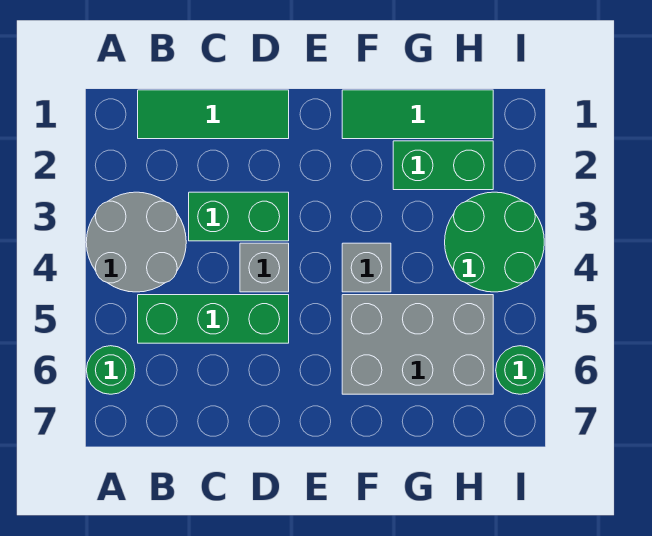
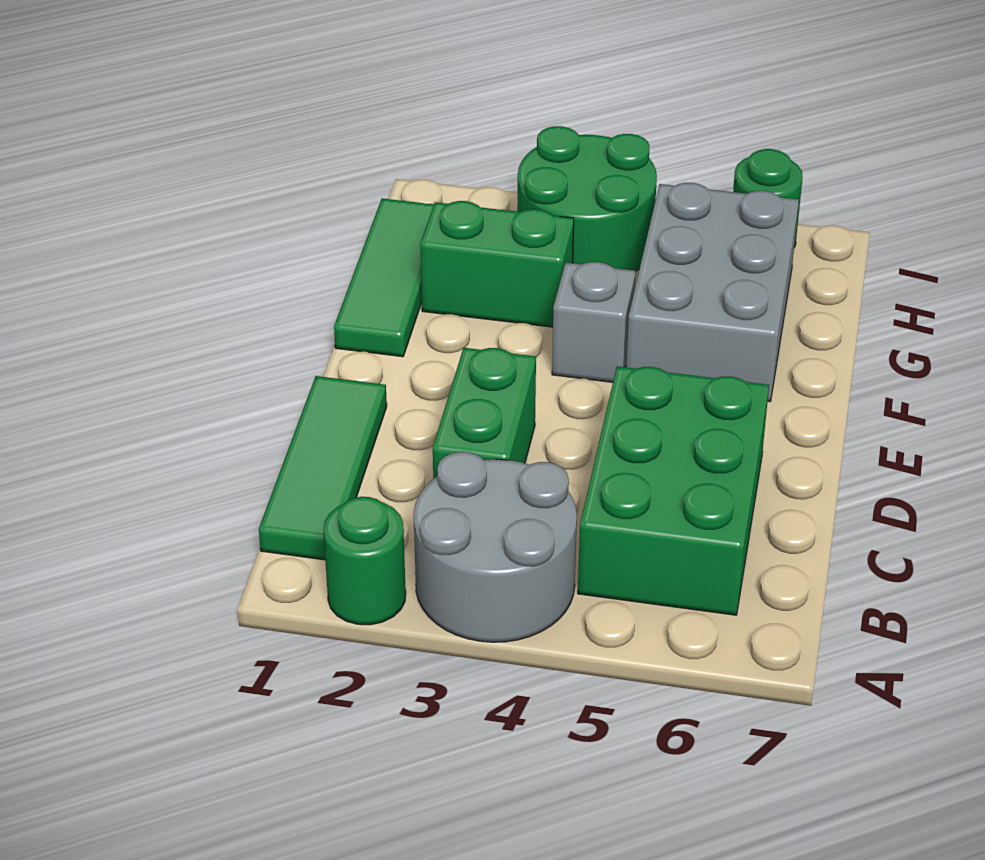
green round brick A6 level 1 -> green round brick A2 level 1
green brick B5:D5 level 1 -> green brick B5:D6 level 1
grey brick D4 level 1 -> none
green brick G2:H2 level 1 -> green brick G2:G3 level 1

